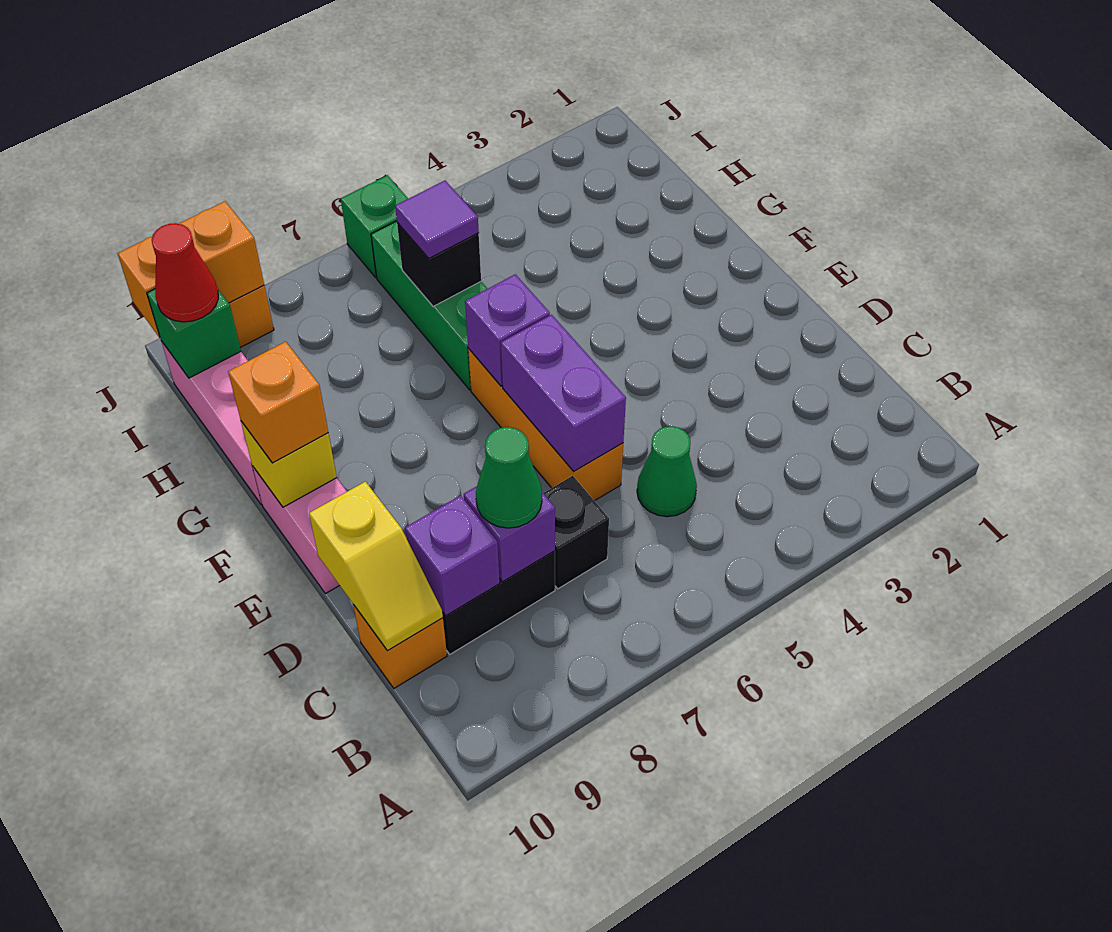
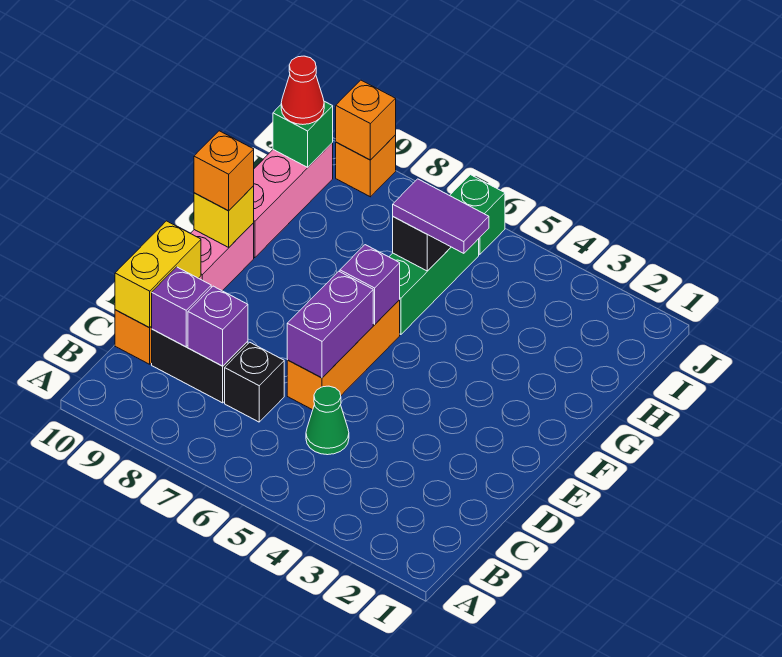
green cone C8 level 3 -> none
yellow slope C10:D10 level 2 top D -> yellow brick C10:D10 level 2
purple tile H6 level 3 -> purple tile H5:H6 level 3
orange brick J9:J10 level 2 -> orange brick J9 level 2

